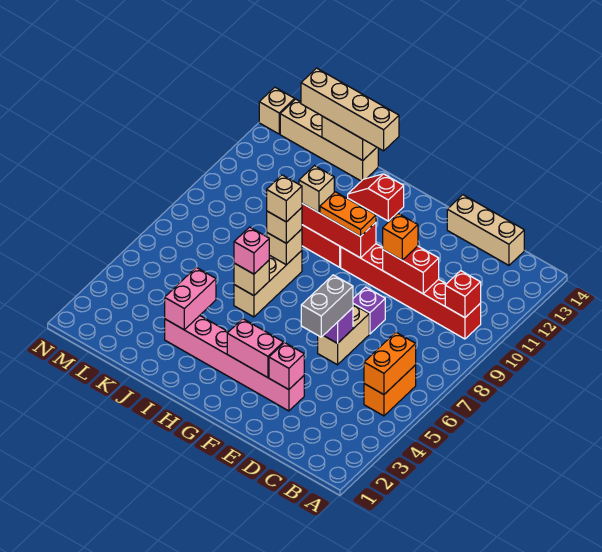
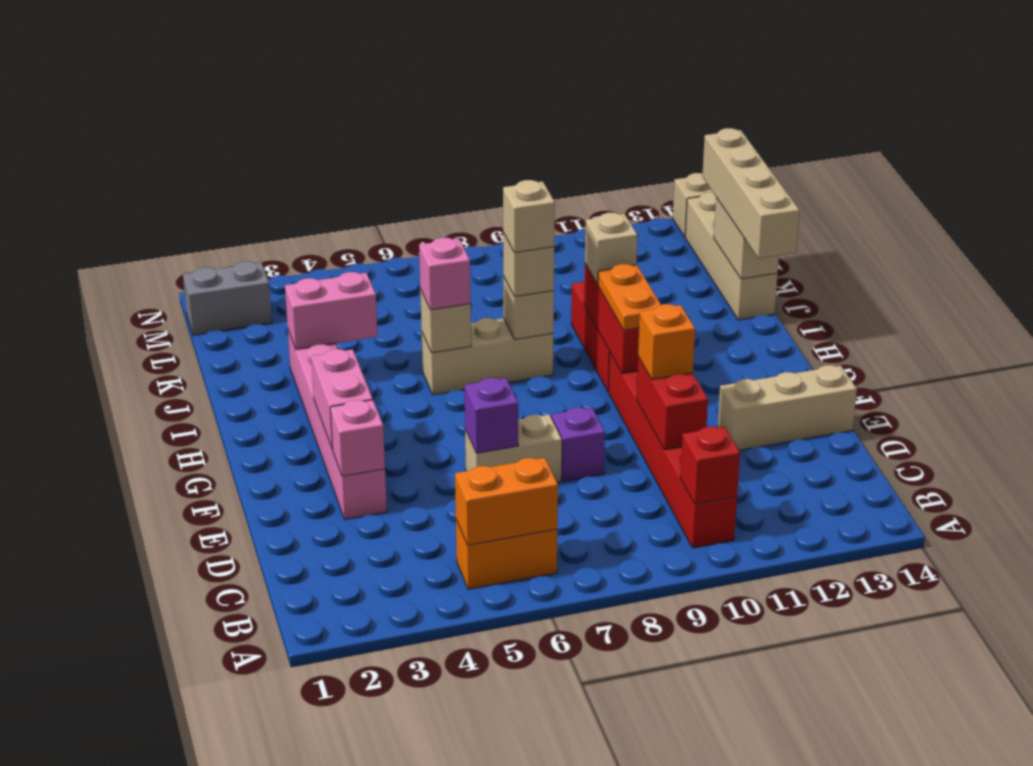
tan brick C14:E14 level 1 -> tan brick E12:E14 level 1
grey brick E5:E6 level 3 -> grey brick M1:M2 level 1
red slope H13:I13 level 1 top H -> none

